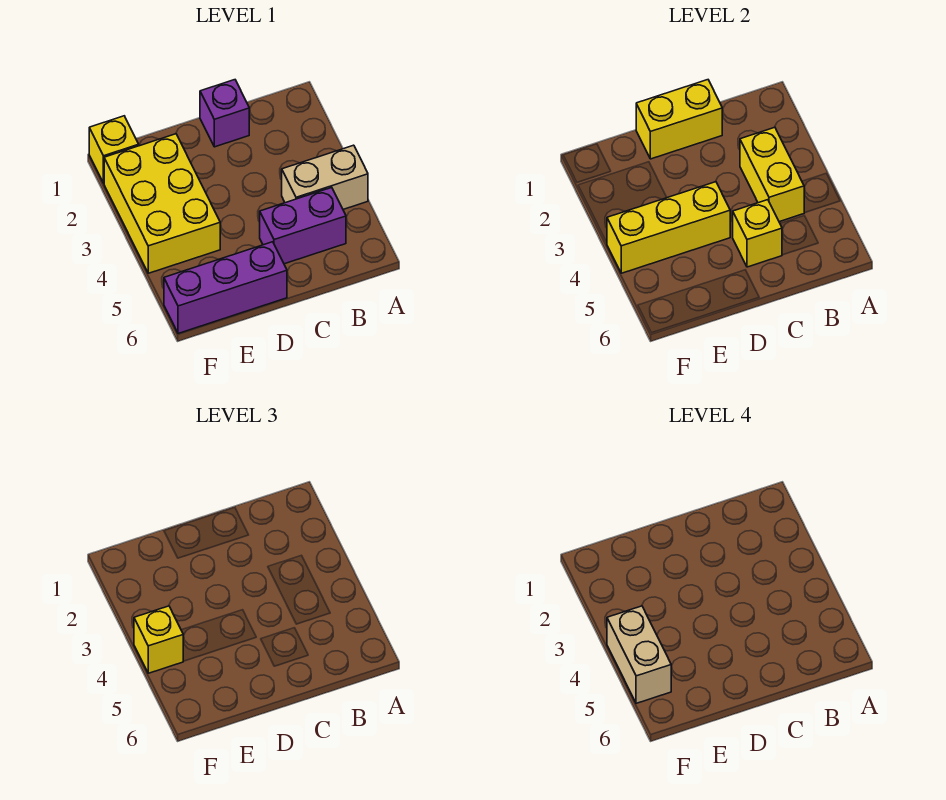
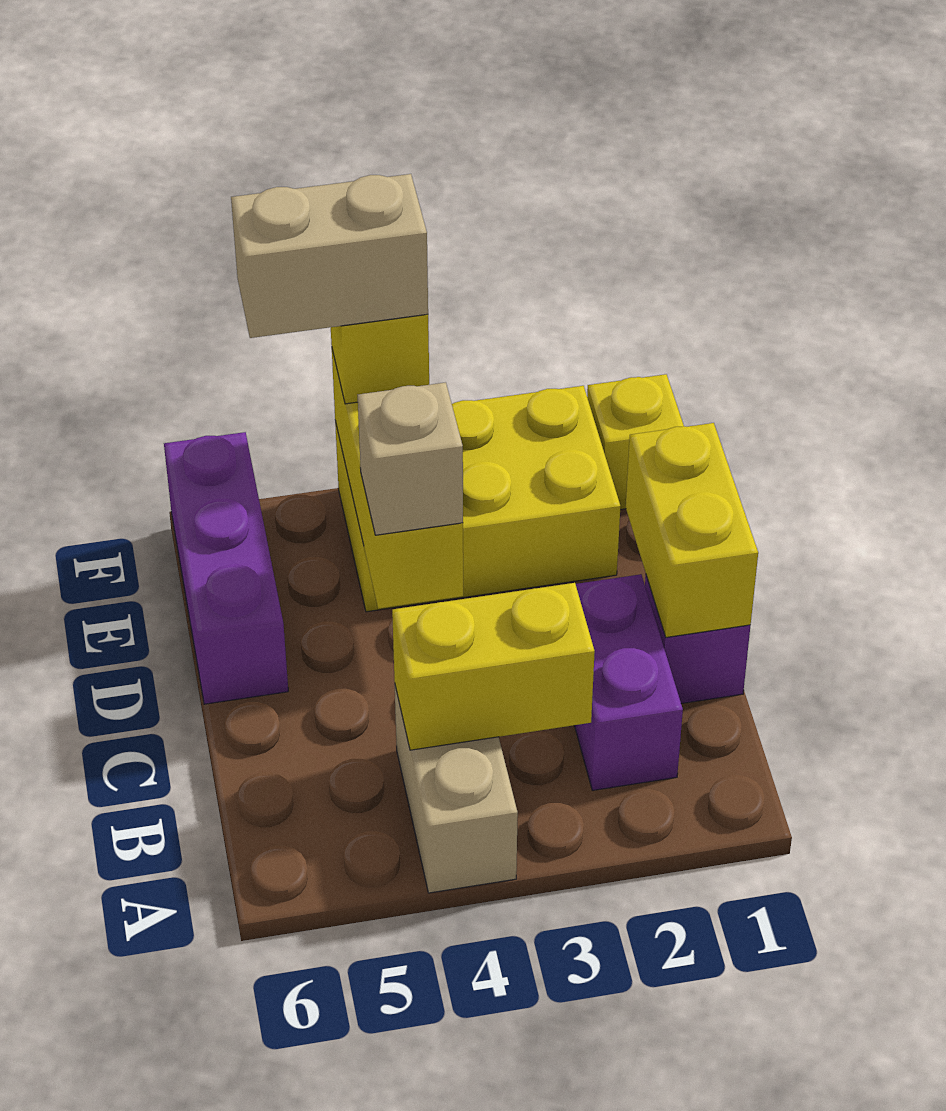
purple brick B5:C5 level 1 -> purple brick B2:C2 level 1
yellow brick C5 level 2 -> none
none -> tan brick D4 level 3

